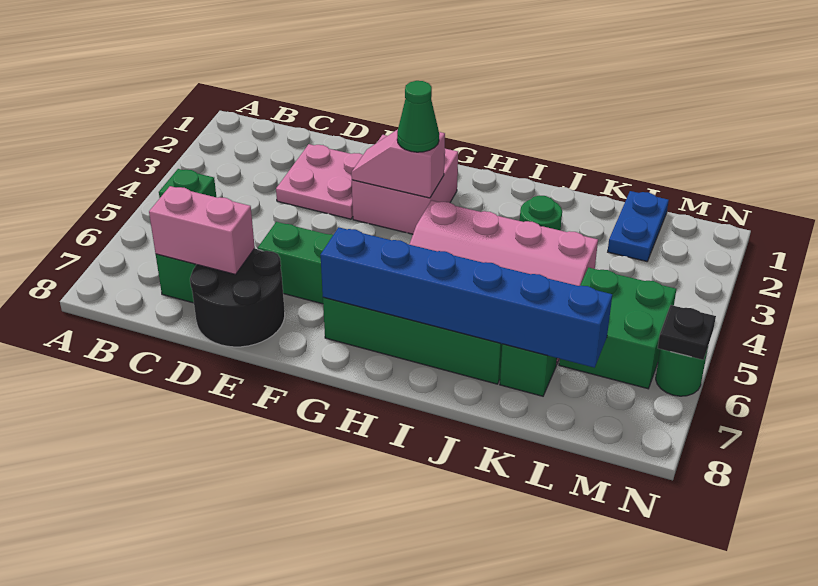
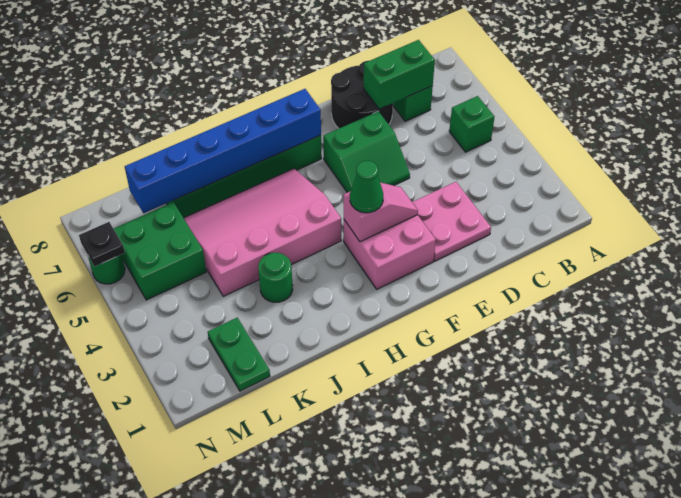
pink brick C7:D7 level 2 -> green brick C7:D7 level 2
blue plate L1:L2 level 1 -> green plate L1:L2 level 1

